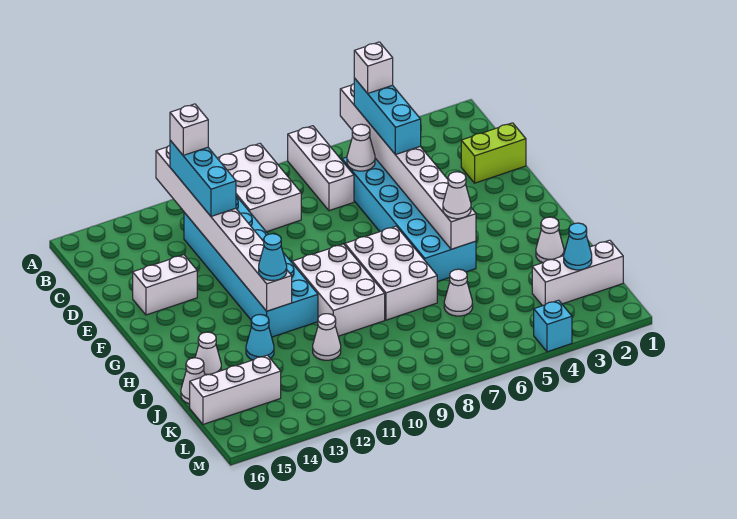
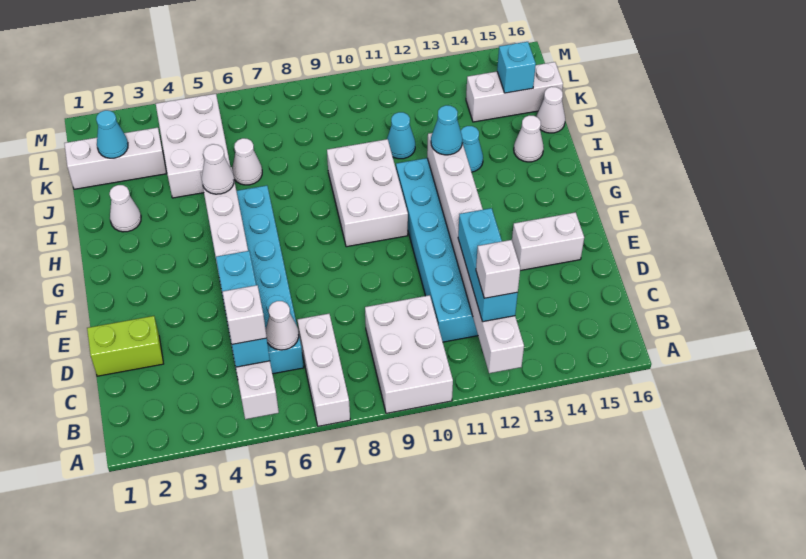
white brick G7:I8 level 1 -> white brick J4:L5 level 1
white cone J11 level 1 -> cyan cone J11 level 1
cyan brick M4 level 1 -> cyan brick K15 level 2

